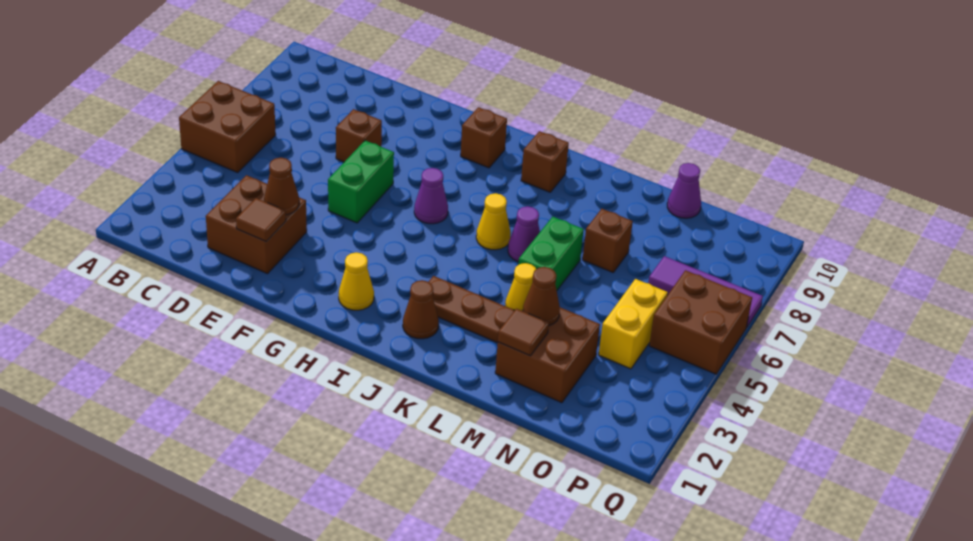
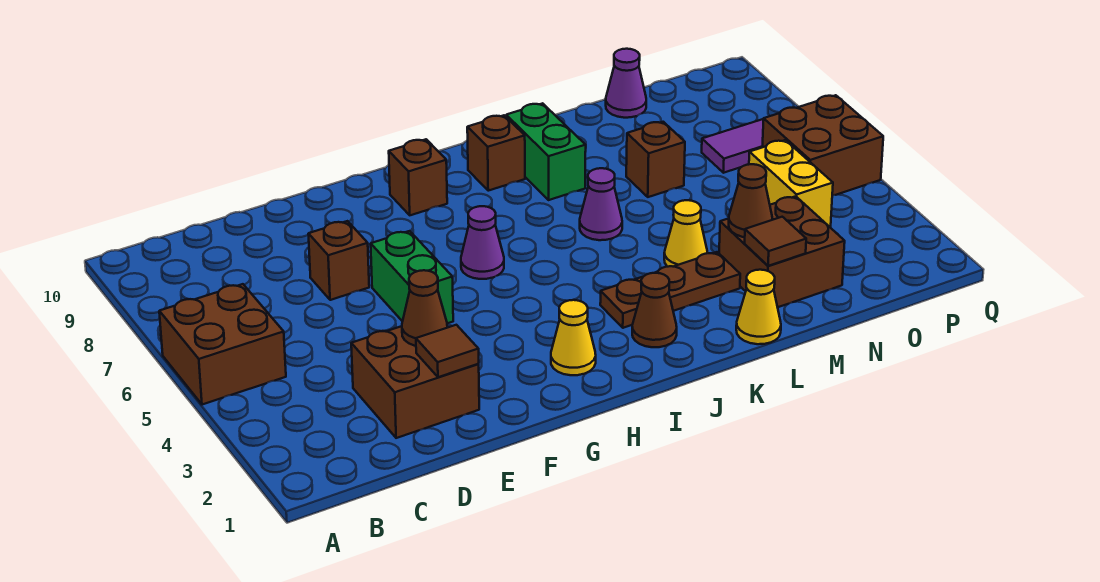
yellow cone J6 level 1 -> yellow cone L1 level 1
green brick L5:L6 level 1 -> green brick K8:K9 level 1

